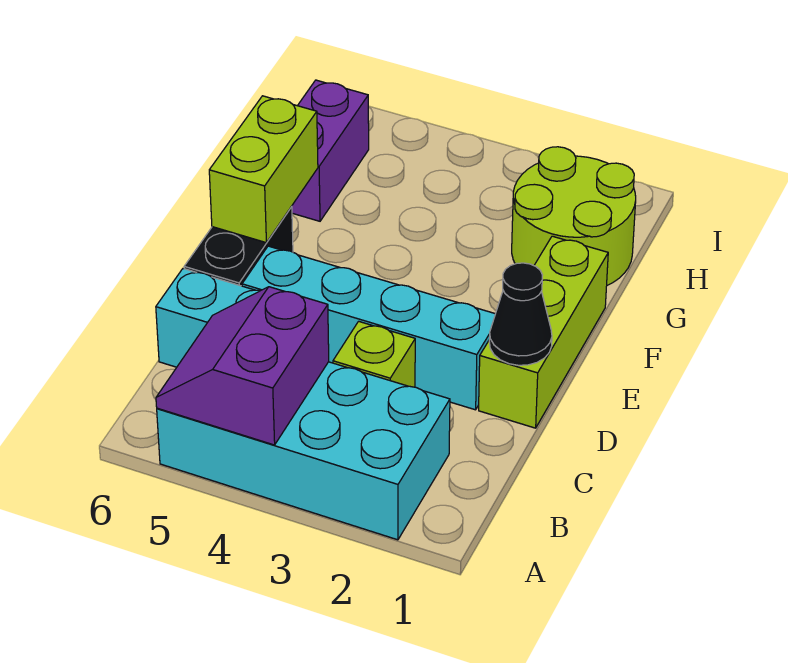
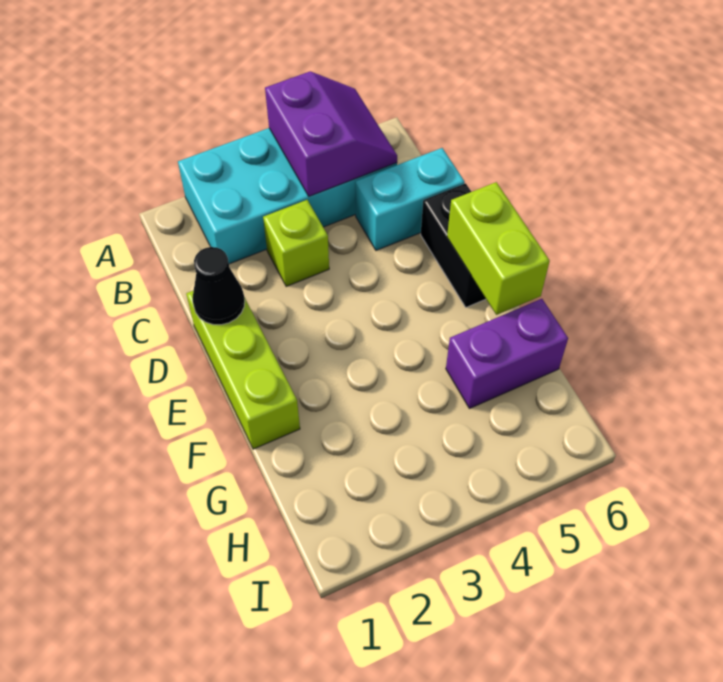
cyan brick D2:D5 level 1 -> none
lime round brick G1:H2 level 1 -> none
purple brick G6:H6 level 1 -> purple brick G5:G6 level 1

